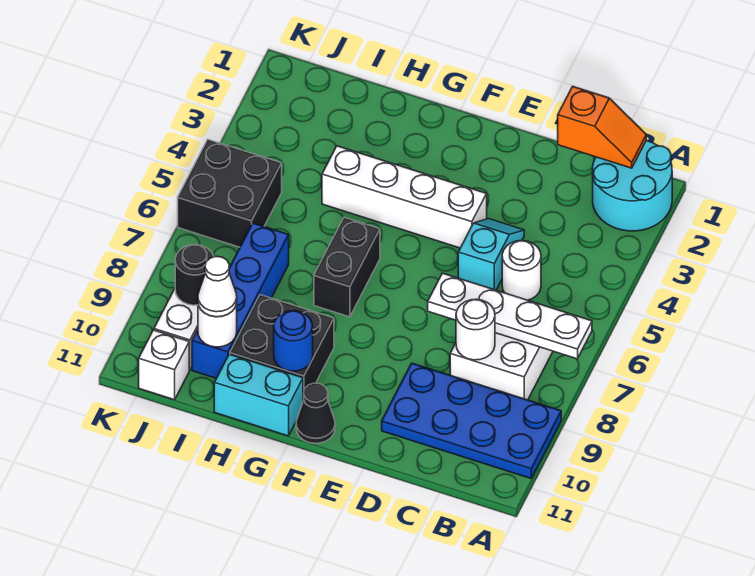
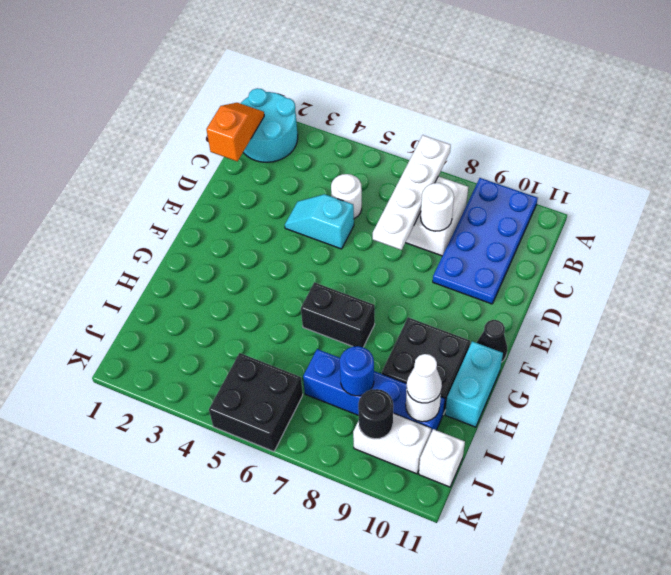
white brick E4:H4 level 1 -> none
blue round brick G10 level 2 -> blue round brick I8 level 2

